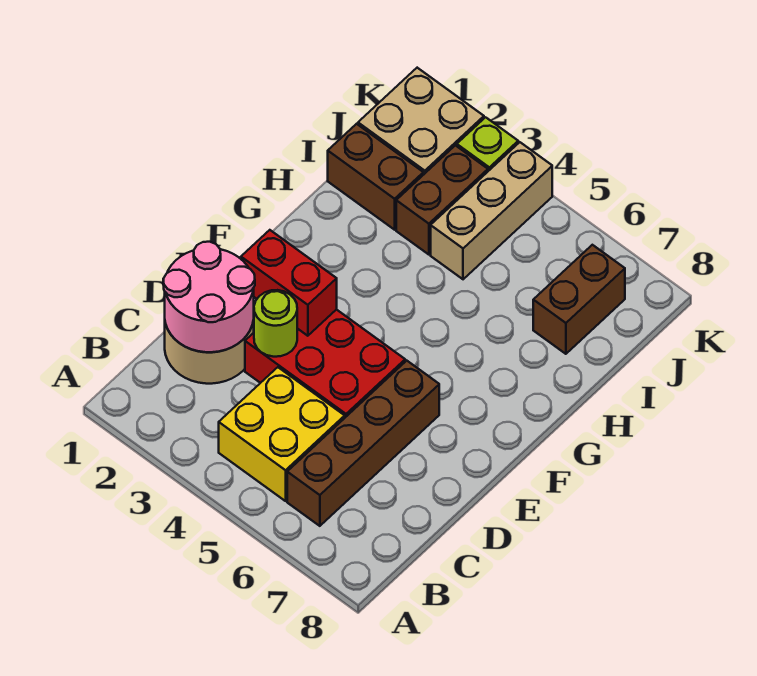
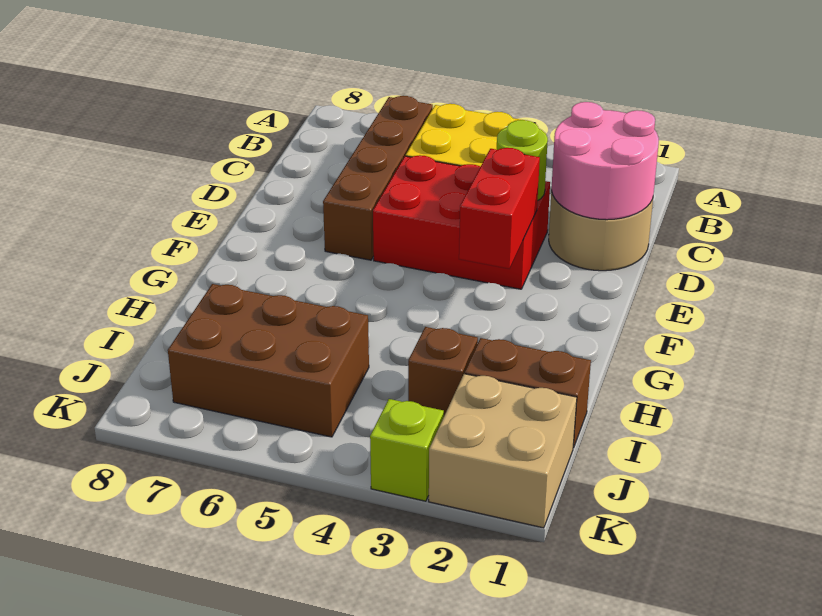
red brick E2:E3 level 2 -> red brick E3:F3 level 2
brown brick I3:J3 level 1 -> brown brick I3 level 1
tan brick I4:K4 level 1 -> none
brown brick I7:J7 level 1 -> brown brick I5:J7 level 1

